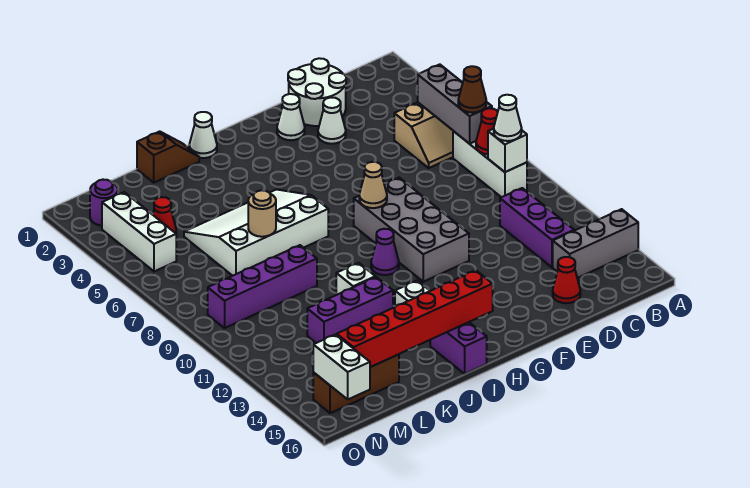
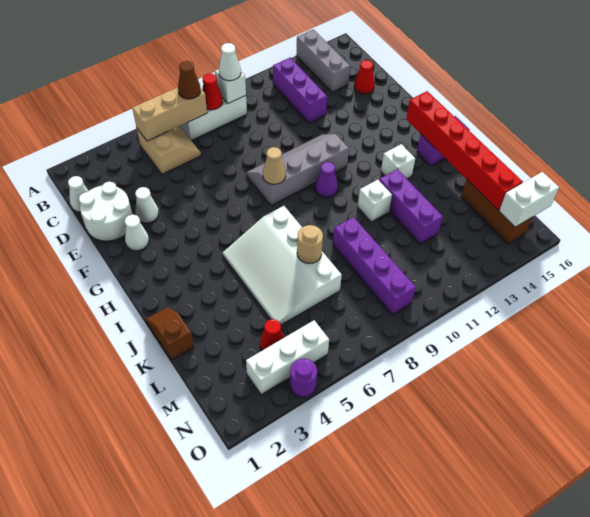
grey brick B5:B7 level 2 -> tan brick B5:B7 level 2
purple brick C11:C13 level 1 -> purple brick B12:D12 level 1
grey brick F8:G11 level 1 -> grey slope F8:G11 level 1 top G
white cone I1 level 1 -> white cone C1 level 1
purple round brick N2 level 1 -> purple round brick O4 level 1

